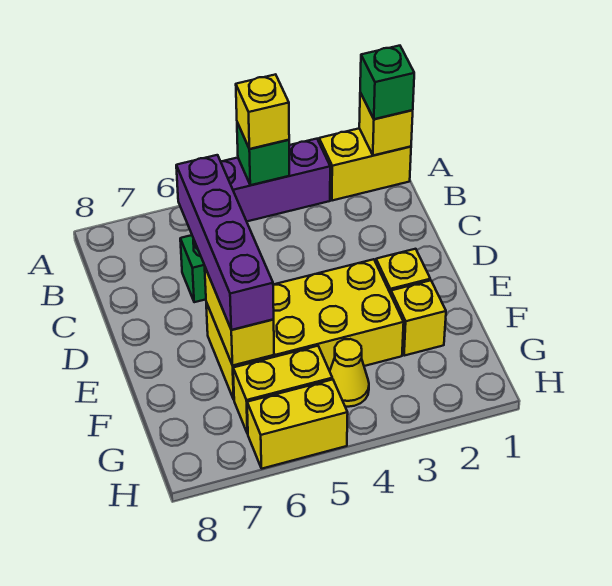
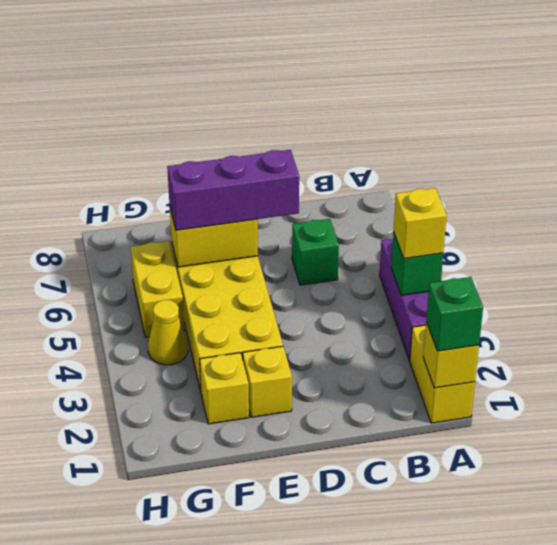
purple brick C6:F6 level 3 -> purple brick D6:F6 level 3
yellow brick H5:H6 level 1 -> none

